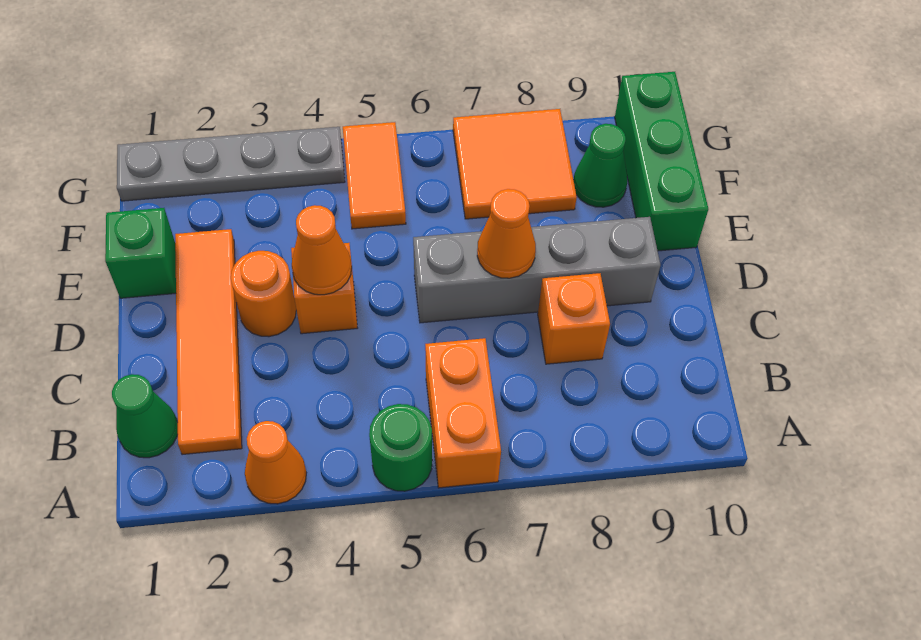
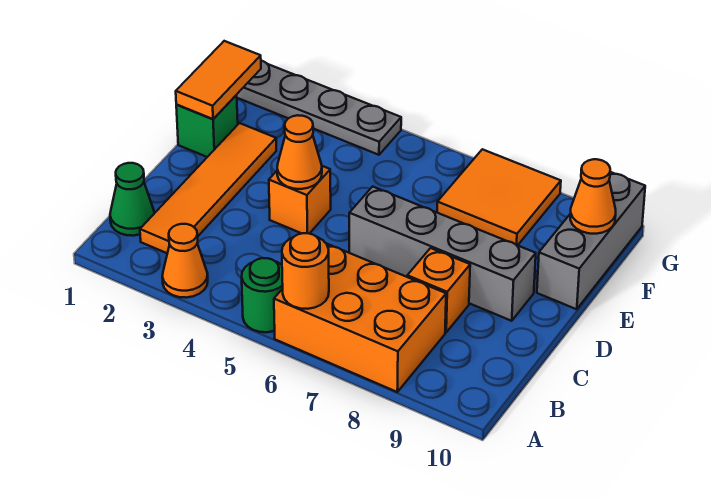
orange brick A6:B6 level 1 -> orange brick A6:B8 level 1
orange round brick D3 level 1 -> orange round brick A6 level 2
orange cone D7 level 2 -> orange cone F10 level 2
green brick E10:G10 level 1 -> grey brick E10:G10 level 1
orange tile F5:G5 level 1 -> orange tile E1:F1 level 2
green cone F9 level 1 -> none

